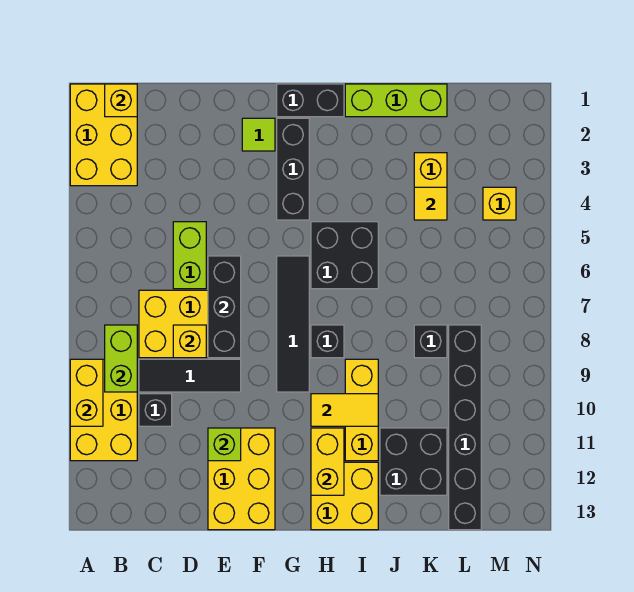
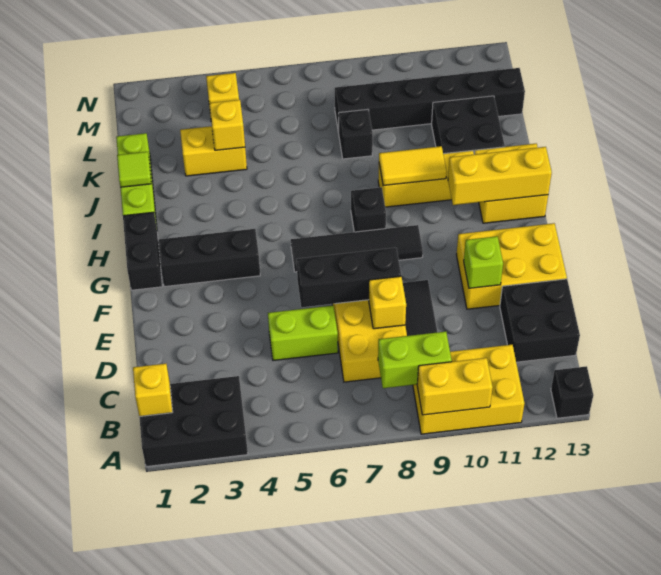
yellow brick A1:B3 level 1 -> black brick A1:B3 level 1
black brick C10 level 1 -> black brick A13 level 1
lime tile F2 level 1 -> lime tile J1 level 2
black brick H5:I6 level 1 -> black brick C12:D13 level 1
yellow tile H10:I10 level 2 -> yellow tile I9:I10 level 2
yellow brick H11:H12 level 2 -> yellow brick H11:H13 level 2
yellow tile K4 level 2 -> yellow brick K4 level 2

